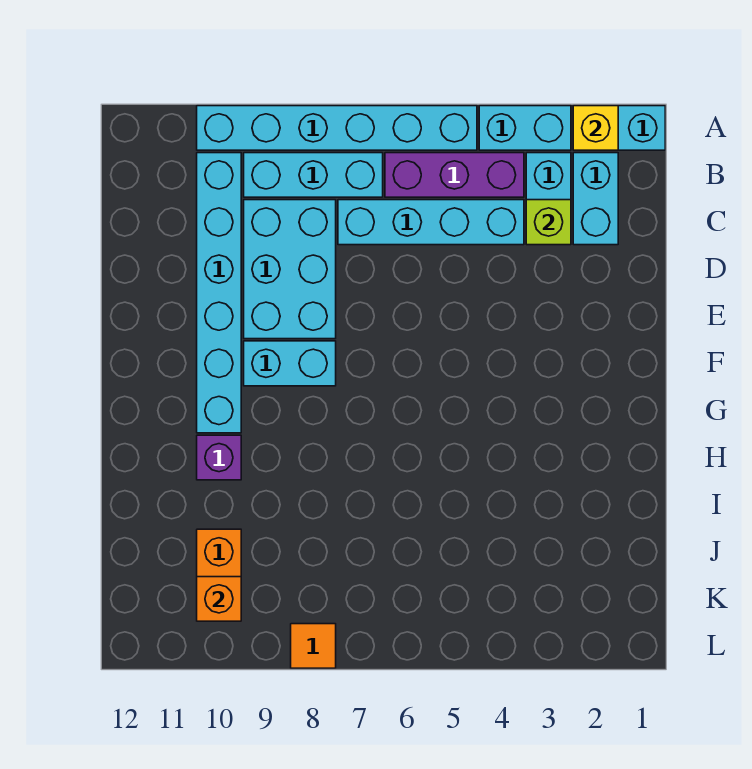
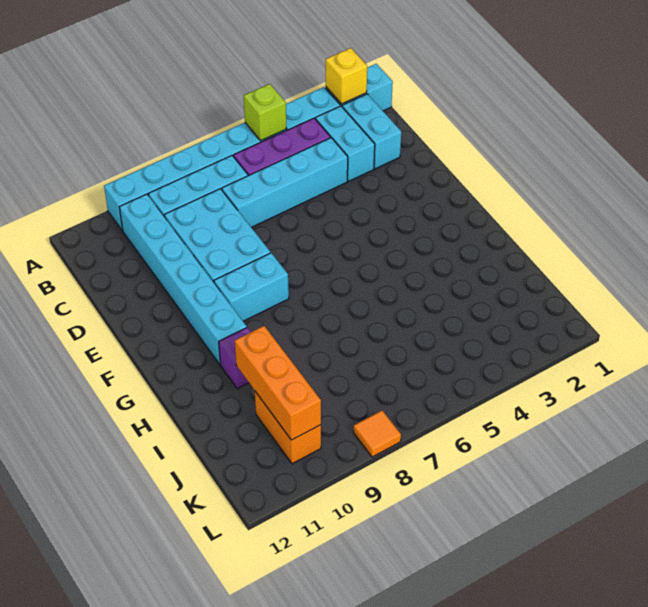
lime brick C3 level 2 -> lime brick A5 level 2
orange brick K10 level 2 -> orange brick I10:K10 level 2

